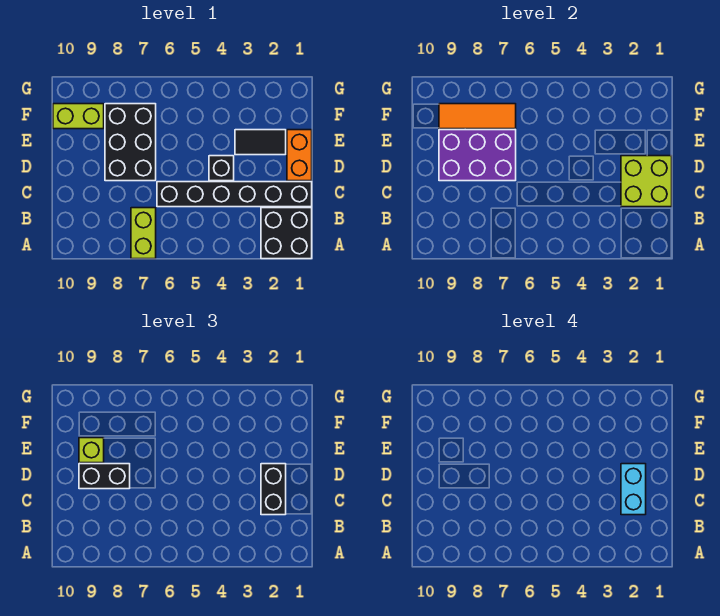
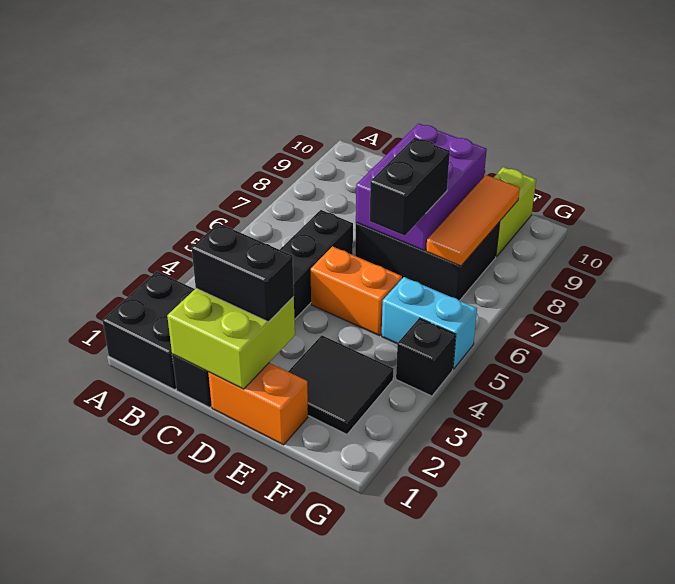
lime brick A7:B7 level 1 -> none
cyan brick C2:D2 level 4 -> cyan brick F5:G5 level 1
black brick D4 level 1 -> black brick G4 level 1
none -> orange brick D5:E5 level 1
black brick D8:D9 level 3 -> black brick E6:E7 level 3
black tile E2:E3 level 1 -> black tile E2:F3 level 1
lime brick E9 level 3 -> none

